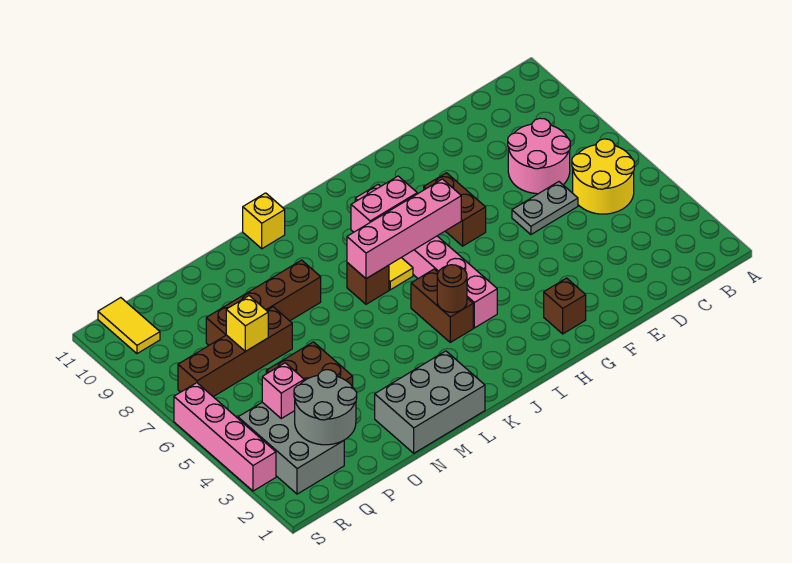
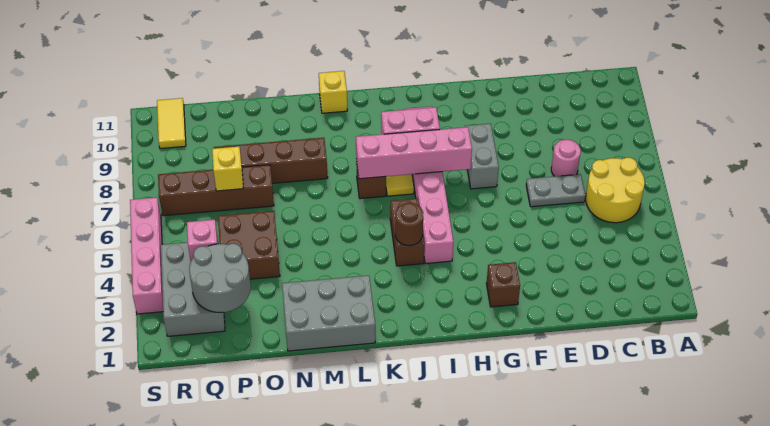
pink round brick C7:D8 level 1 -> pink round brick D7 level 1
brown brick G7:G8 level 1 -> grey brick G7:G8 level 1

